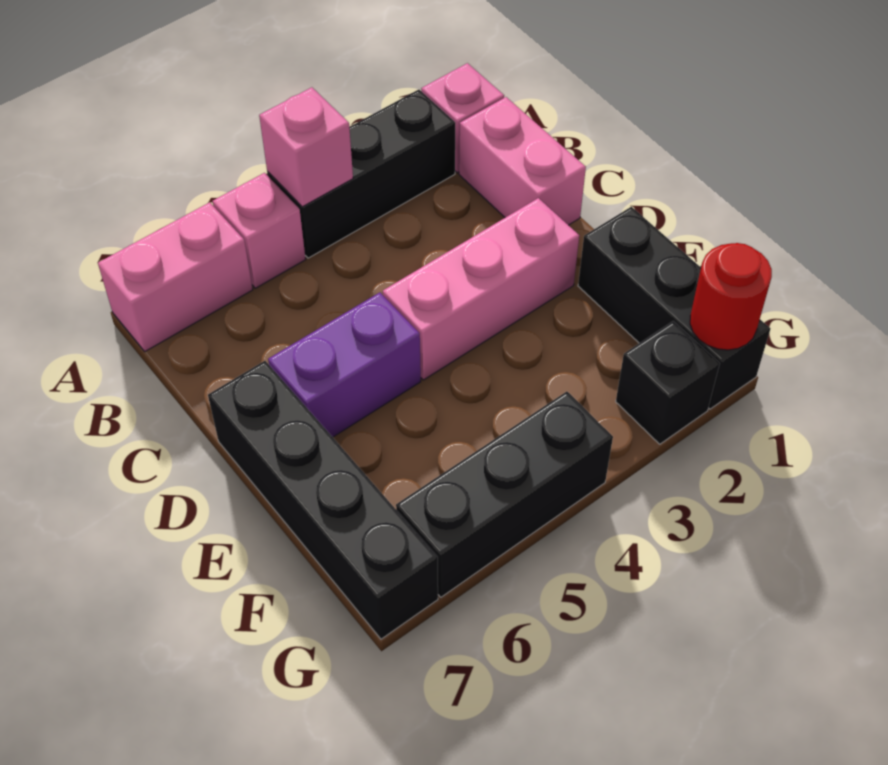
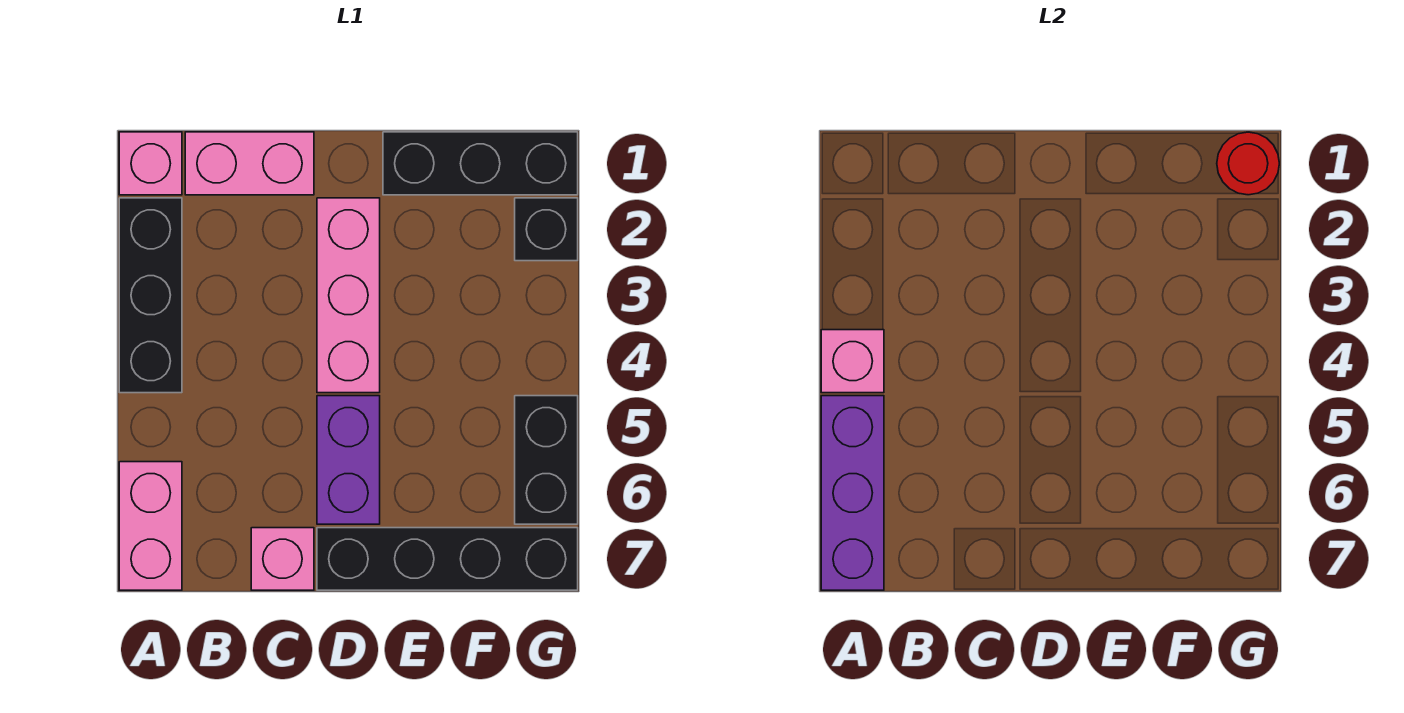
pink brick A5 level 1 -> pink brick C7 level 1
none -> purple brick A5:A7 level 2
black brick G4:G6 level 1 -> black brick G5:G6 level 1

